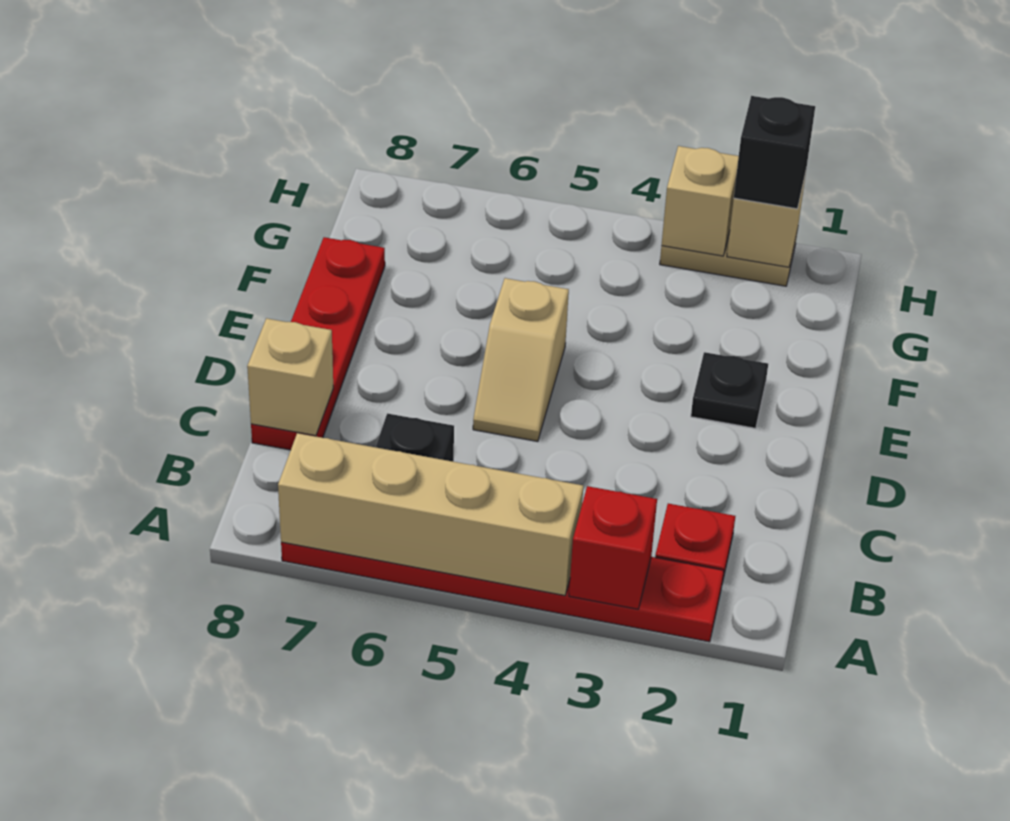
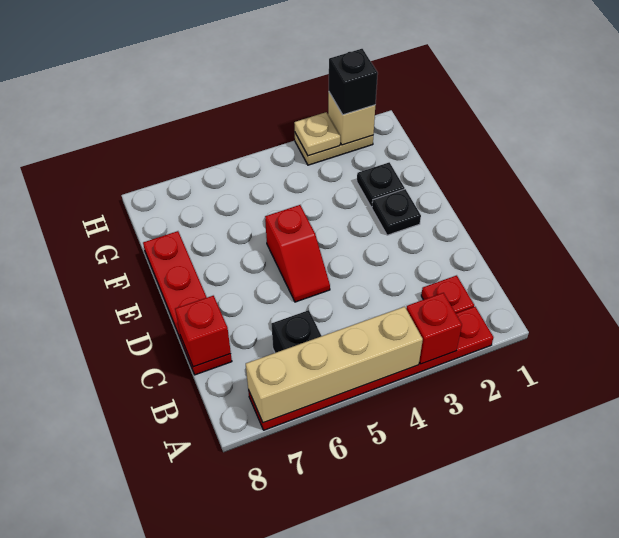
tan brick C8 level 2 -> red brick C8 level 2
tan slope D5:E5 level 1 top E -> red slope D5:E5 level 1 top E
none -> black plate F2 level 1
tan brick H3 level 2 -> tan plate H3 level 2

